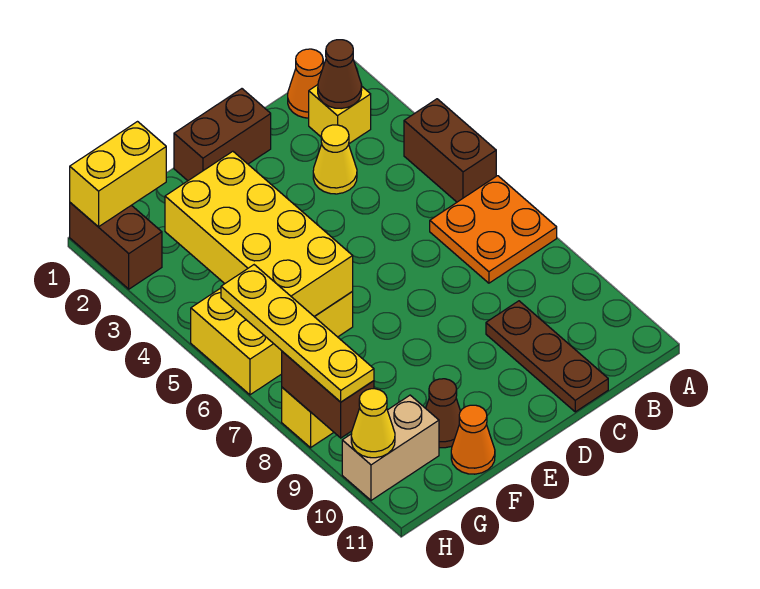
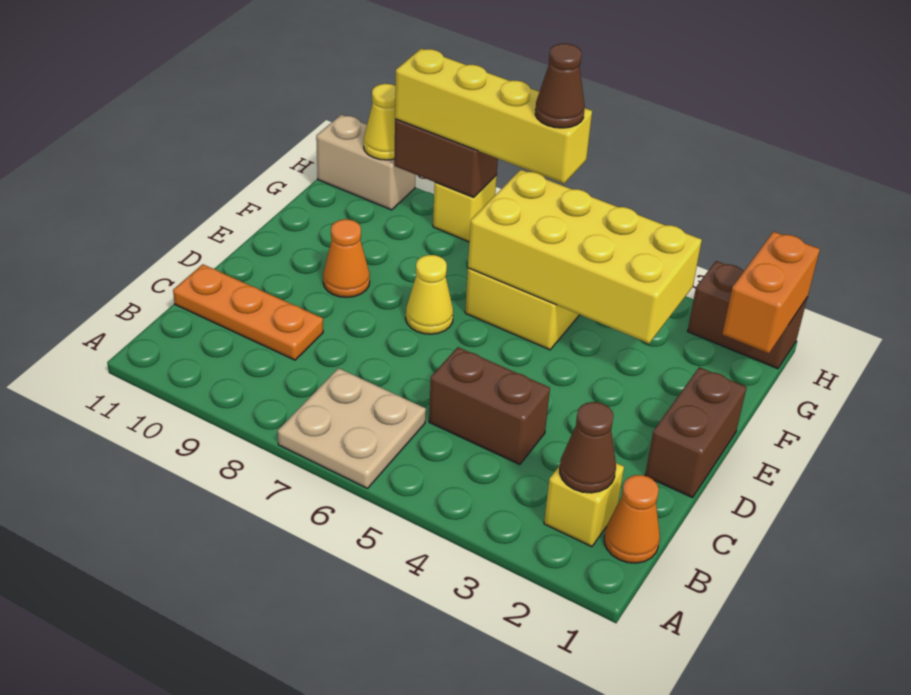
brown brick A4:A5 level 1 -> brown brick C4:C5 level 1
orange plate A6:B7 level 1 -> tan plate A6:B7 level 1
yellow cone C3 level 1 -> yellow cone E7 level 1
brown plate C9:C11 level 1 -> orange plate C9:C11 level 1
brown cone F10 level 1 -> brown cone H6 level 4
orange cone F11 level 1 -> orange cone E9 level 1
yellow brick G1:H1 level 2 -> orange brick G1:H1 level 2
tan brick G10:H10 level 1 -> tan brick H10:H11 level 1
yellow plate H6:H9 level 3 -> yellow brick H6:H9 level 3

